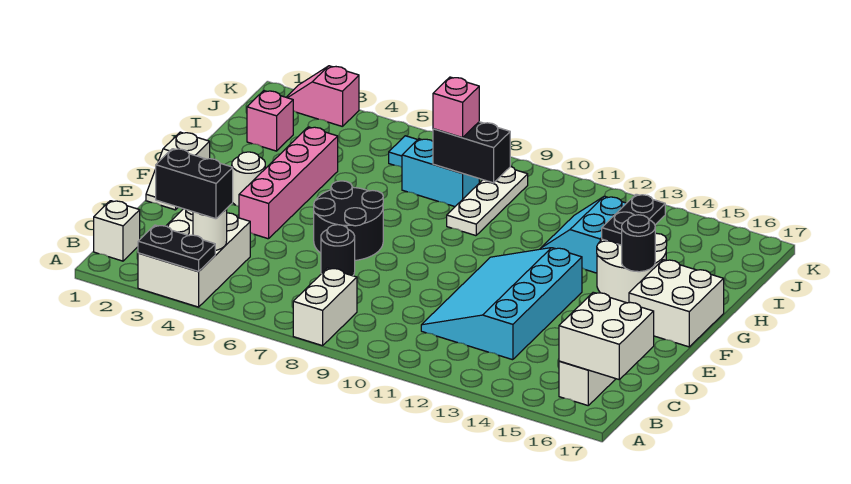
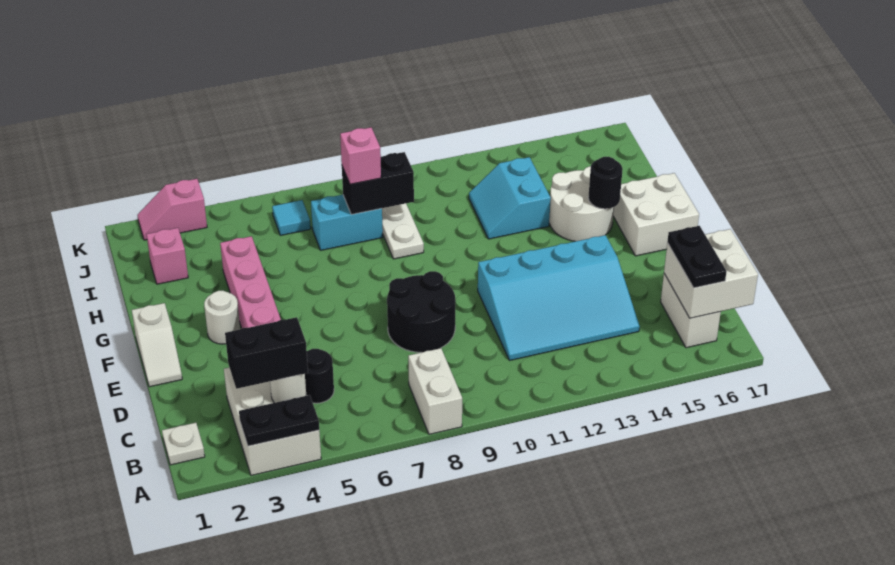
white brick B1 level 1 -> white plate B1 level 1
cyan slope C11:F13 level 1 top 13 -> cyan slope C11:E14 level 1 top E
black round brick D7 level 1 -> black round brick C5 level 1
black round brick E6:F7 level 1 -> black round brick D8:E9 level 1
black plate H14:I14 level 2 -> black plate B16:C16 level 3

